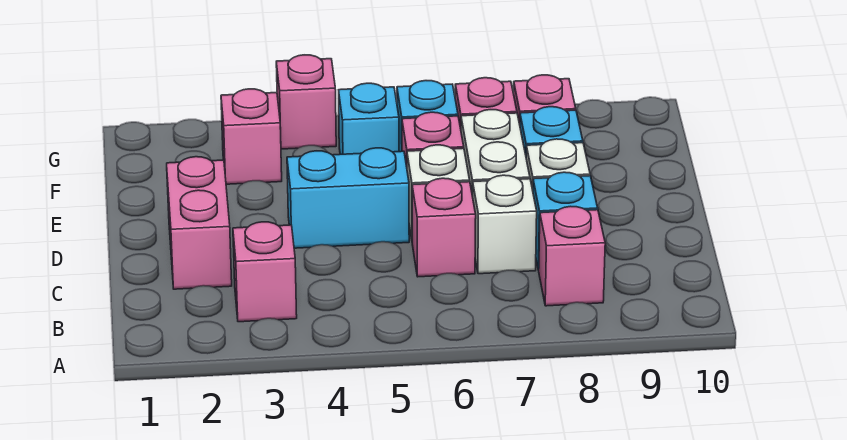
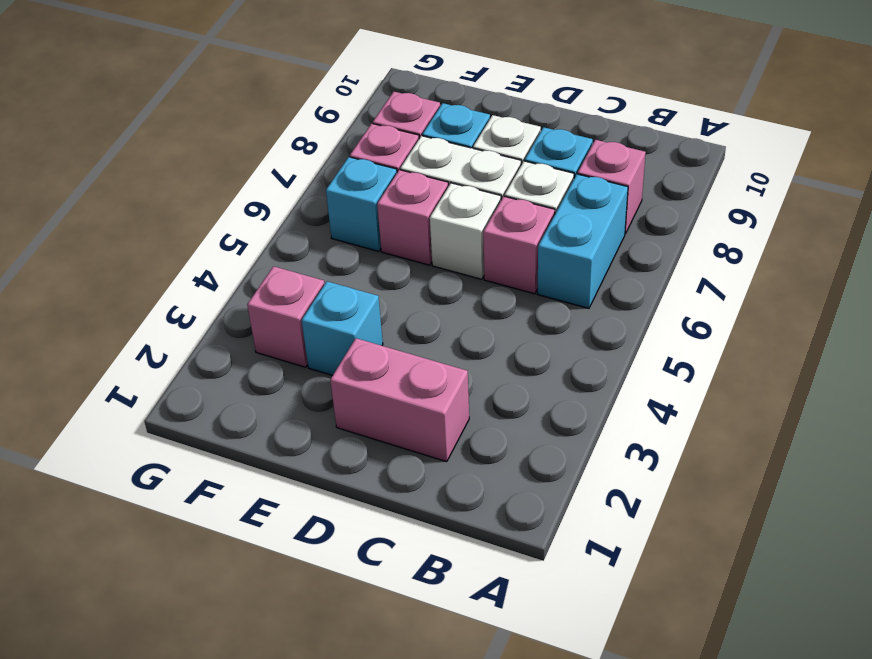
pink brick B3 level 1 -> none
cyan brick D4:D5 level 1 -> cyan brick B6:B7 level 1
cyan brick F5 level 1 -> cyan brick E3 level 1
pink brick G4 level 1 -> none

